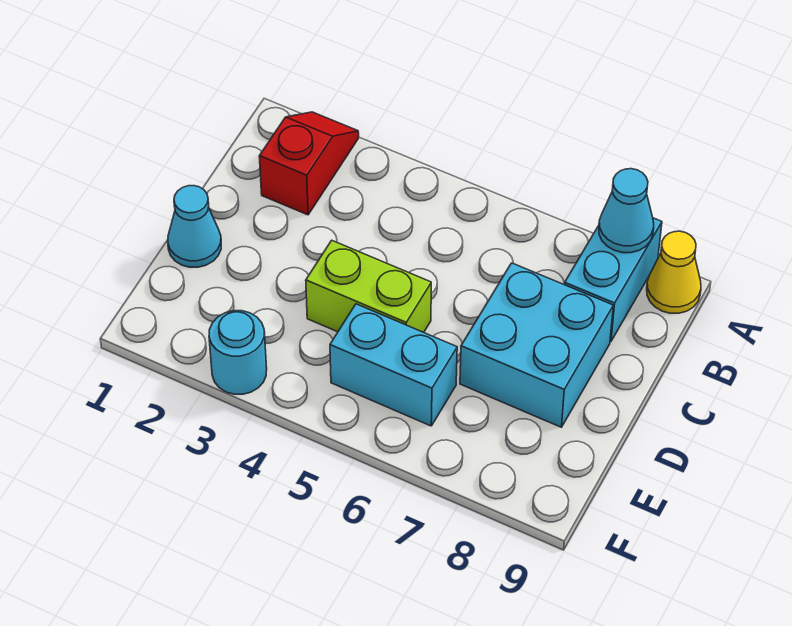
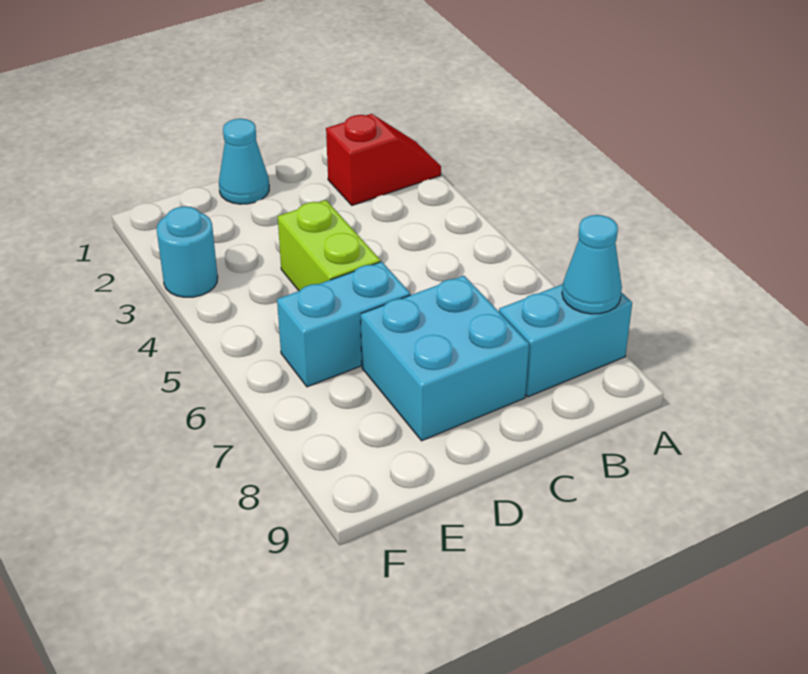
yellow cone A9 level 1 -> none
cyan brick E5:E6 level 1 -> cyan brick D6:E6 level 1

